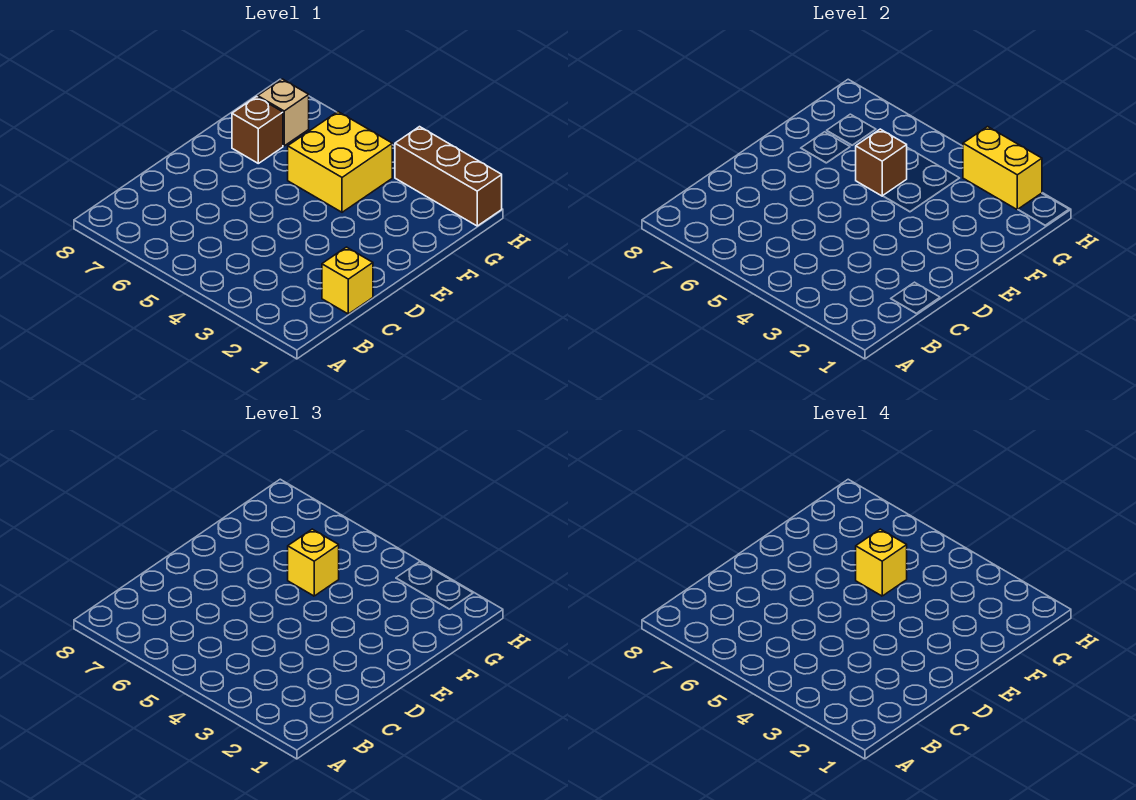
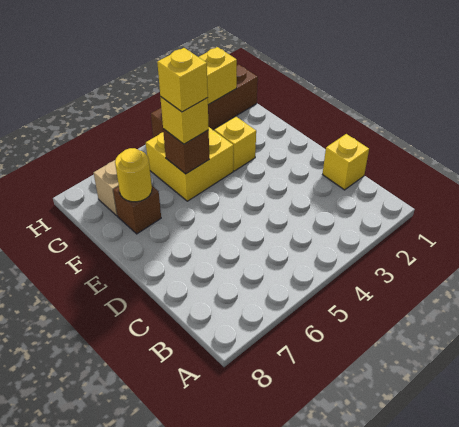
none -> yellow brick F3 level 1
none -> yellow round brick F7 level 2
brown brick H1:H3 level 1 -> brown brick H1:H4 level 1

